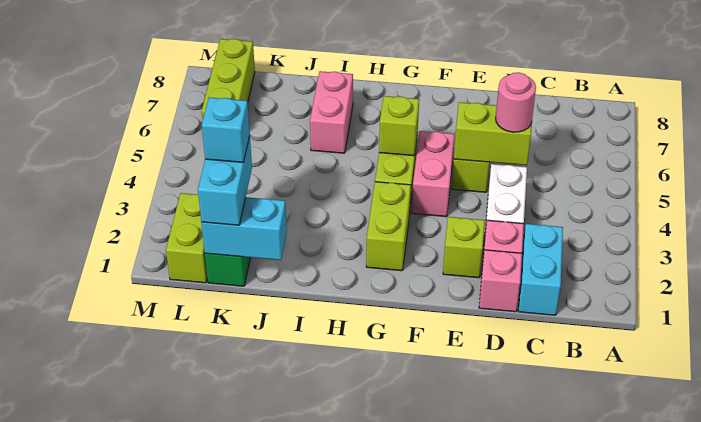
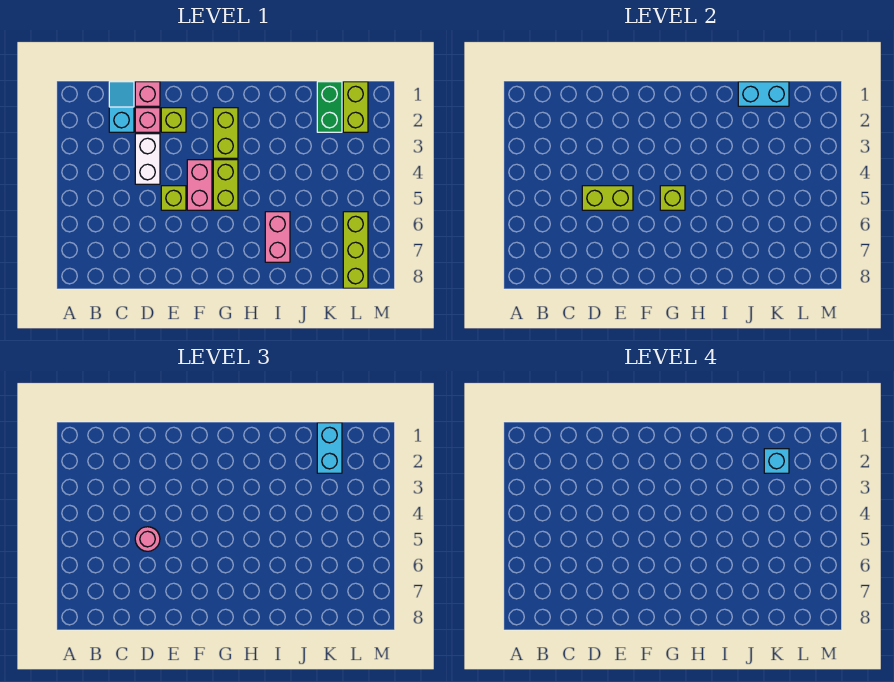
cyan brick C1:C2 level 1 -> cyan slope C1:C2 level 1 top 2

